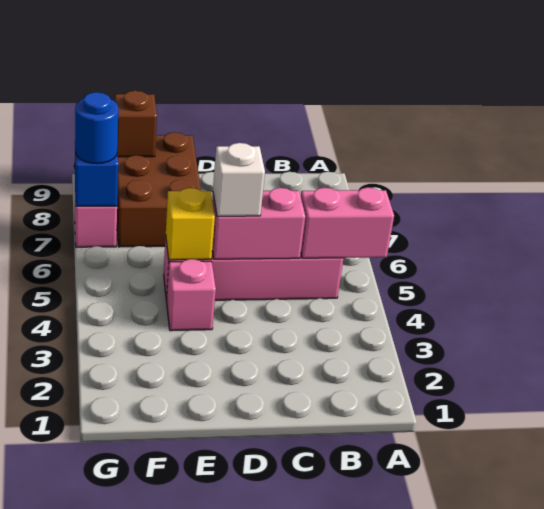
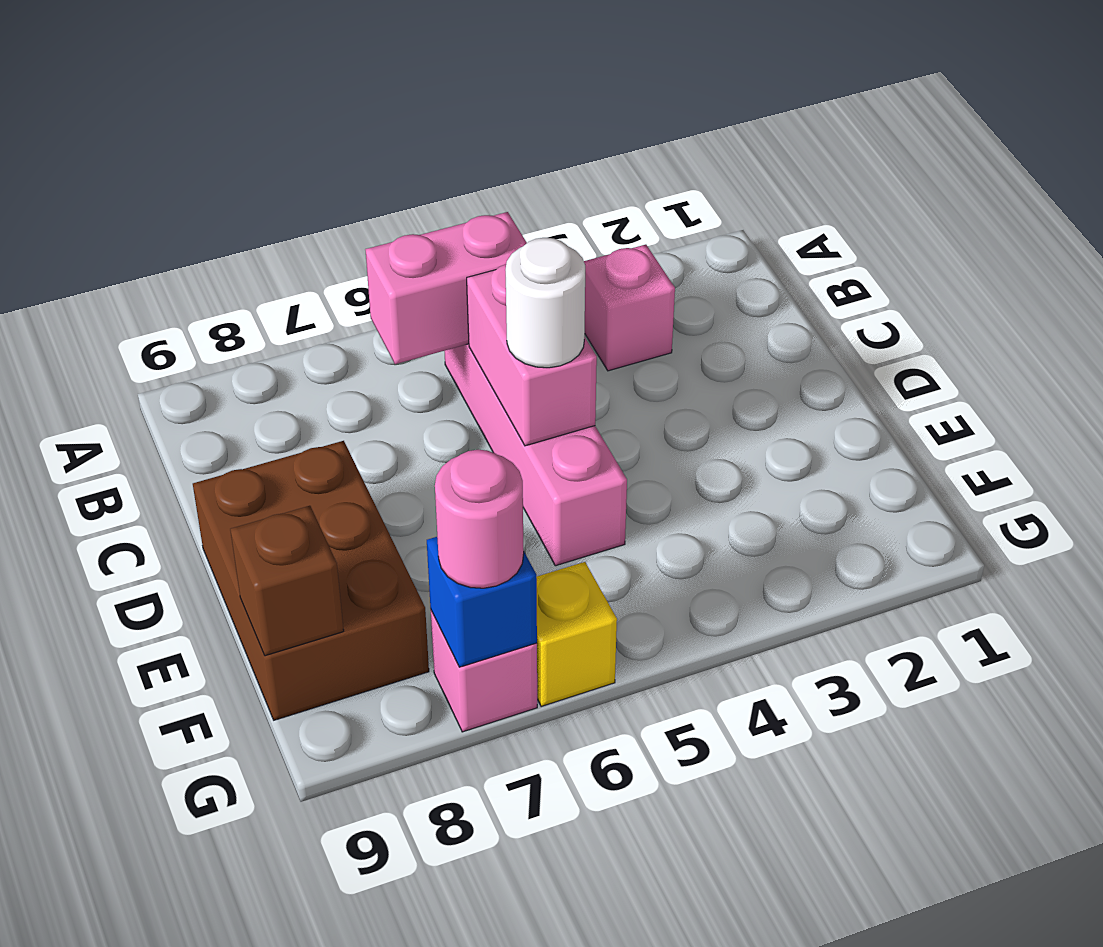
pink brick A5:B5 level 2 -> pink brick B5:B6 level 2
white brick D5 level 3 -> white round brick D5 level 3
pink brick E4 level 1 -> pink brick B3 level 1
yellow brick E5 level 2 -> yellow brick G6 level 1
brown brick E7:F9 level 1 -> brown brick D8:F9 level 1
blue round brick G7 level 3 -> pink round brick G7 level 3

